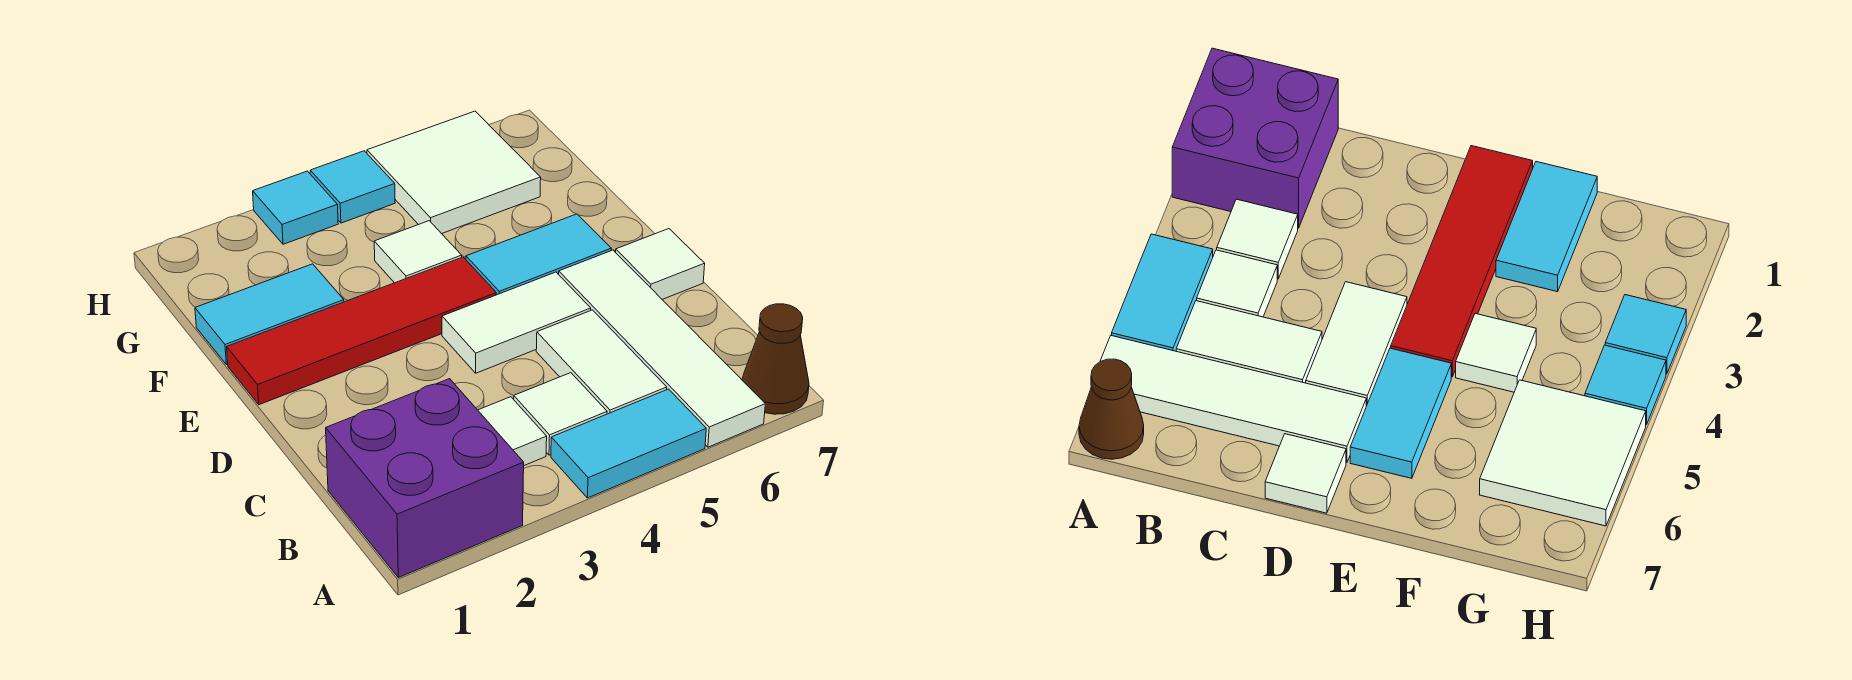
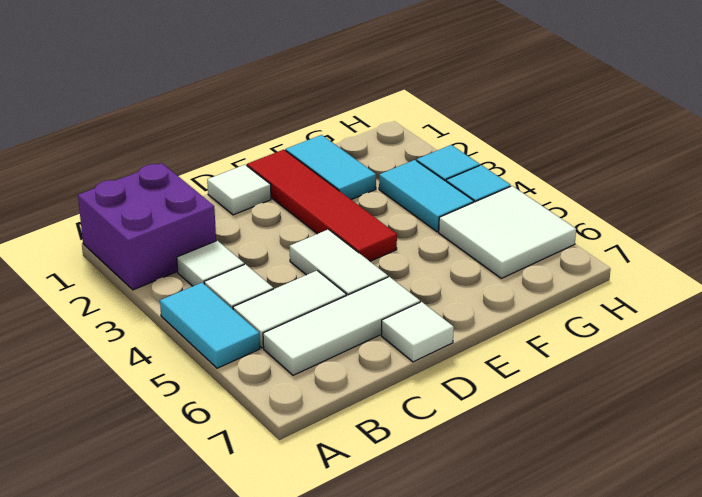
white tile A6:D6 level 1 -> white tile B6:D6 level 1
brown cone A7 level 1 -> none
cyan tile E5:E6 level 1 -> cyan tile G3:G4 level 1
white tile F4 level 1 -> white tile D1 level 1

